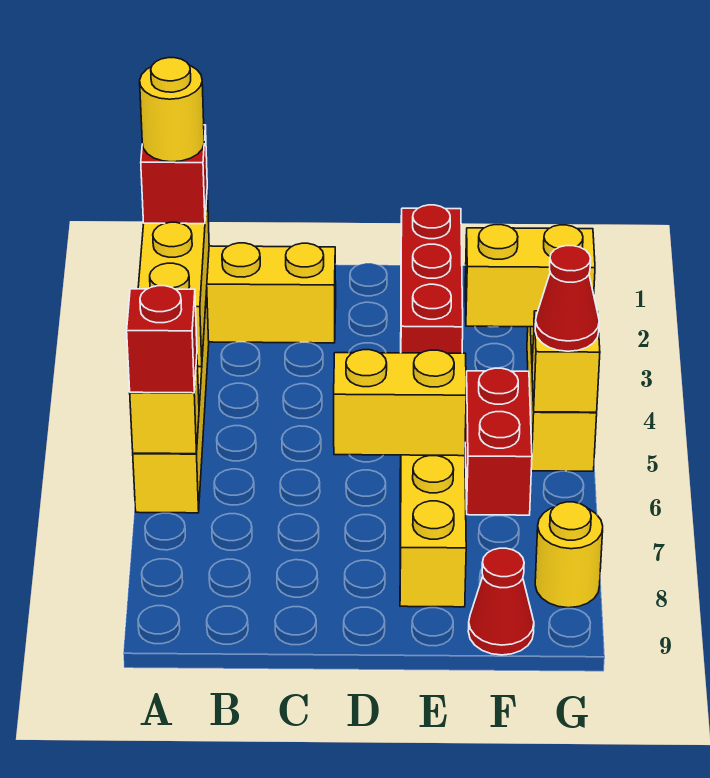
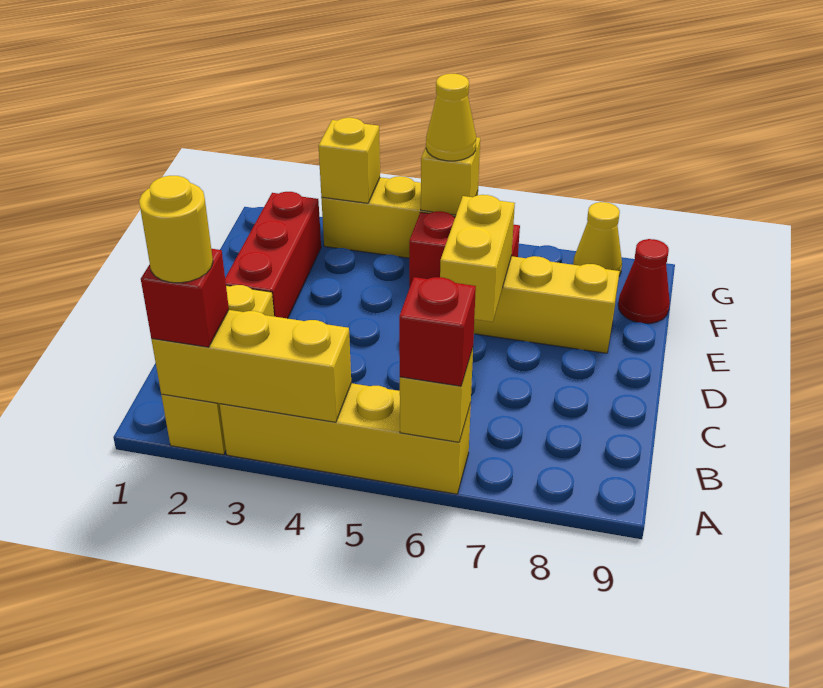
red brick E1:E3 level 1 -> red brick D2:F2 level 1
yellow brick F3:G3 level 2 -> yellow brick G3 level 2
red cone G5 level 3 -> yellow cone G5 level 3
yellow round brick G8 level 1 -> yellow cone G8 level 1

